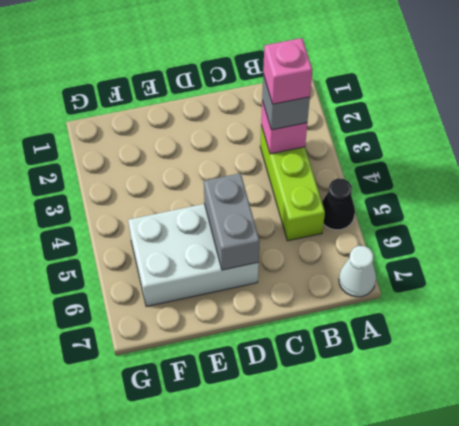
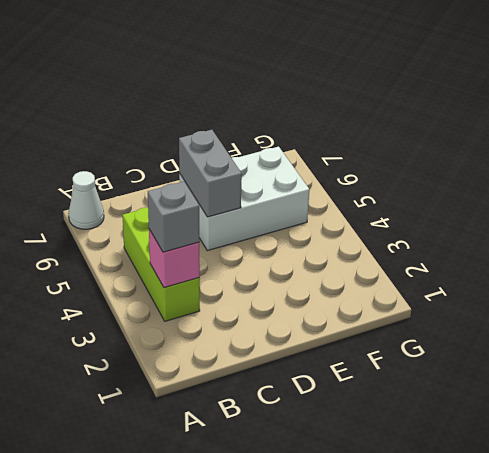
black cone A5 level 1 -> none
pink brick B3 level 4 -> none

